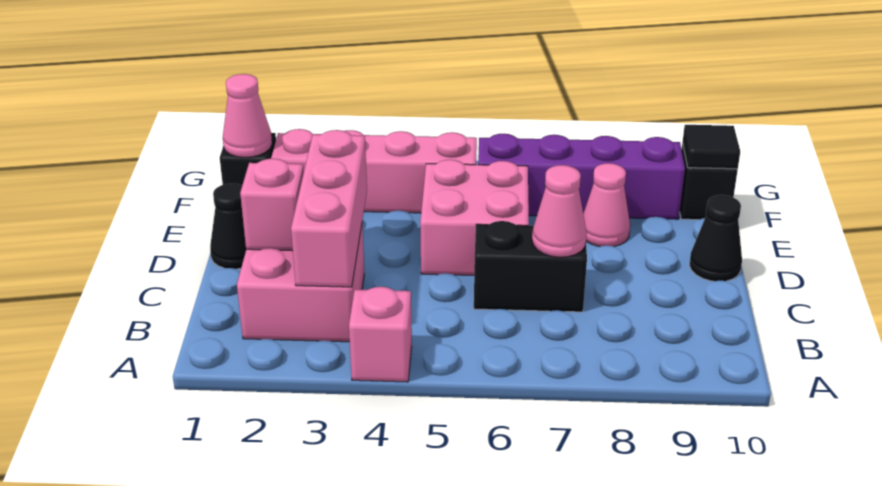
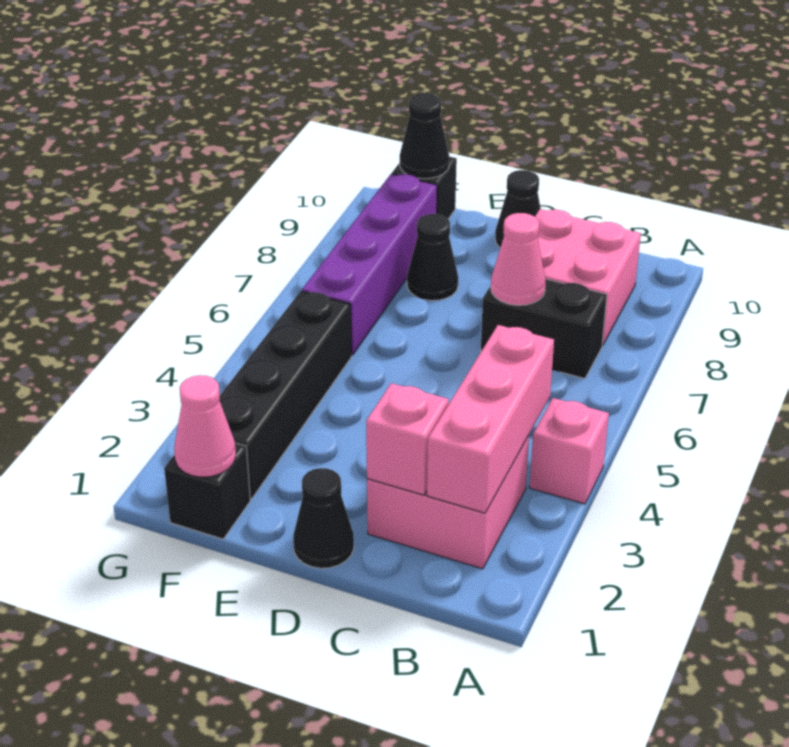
pink brick B3:D3 level 2 -> pink brick B2:B4 level 2
black brick C6:C7 level 1 -> black brick B7:C7 level 1
pink brick D5:E6 level 1 -> pink brick B8:C9 level 1
pink cone E8 level 1 -> black cone E8 level 1
pink brick F2:F5 level 1 -> black brick F2:F5 level 1
black tile F10 level 2 -> black cone F10 level 2

